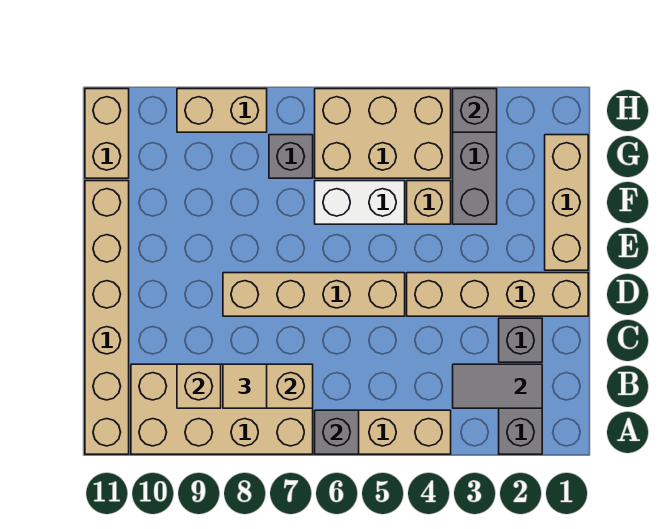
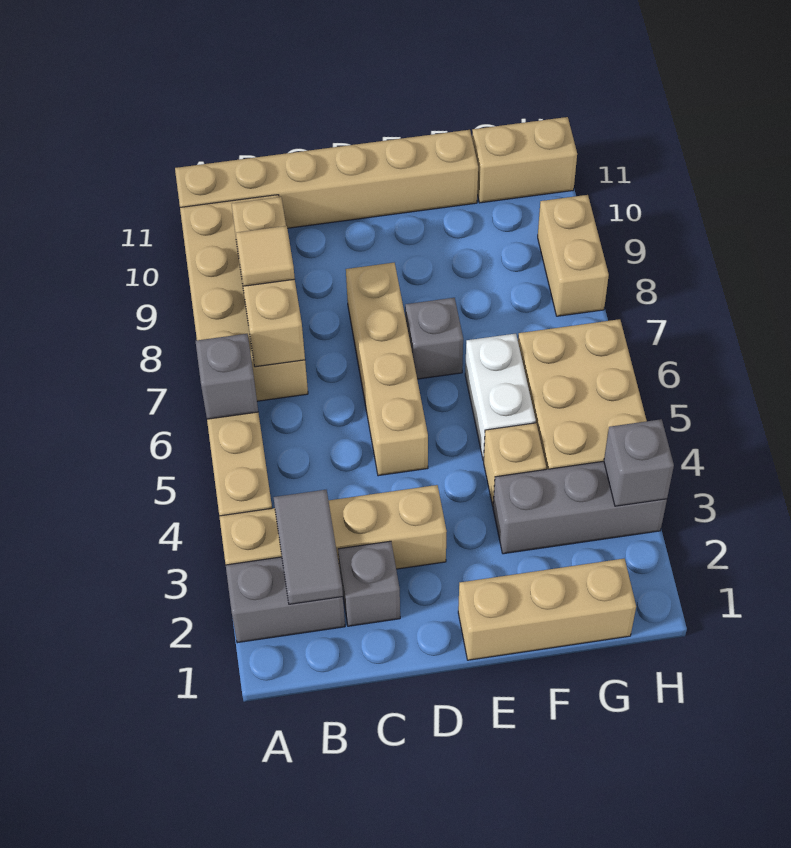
tan brick D1:D4 level 1 -> tan brick A3:D3 level 1
grey brick G7 level 1 -> grey brick E7 level 1

